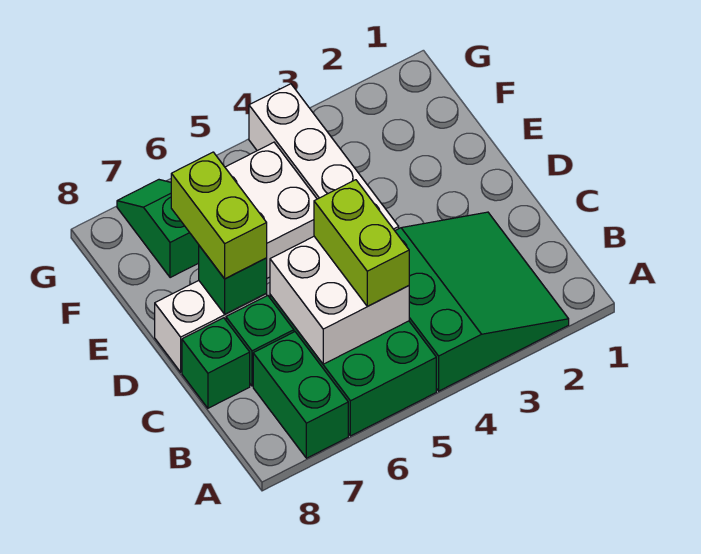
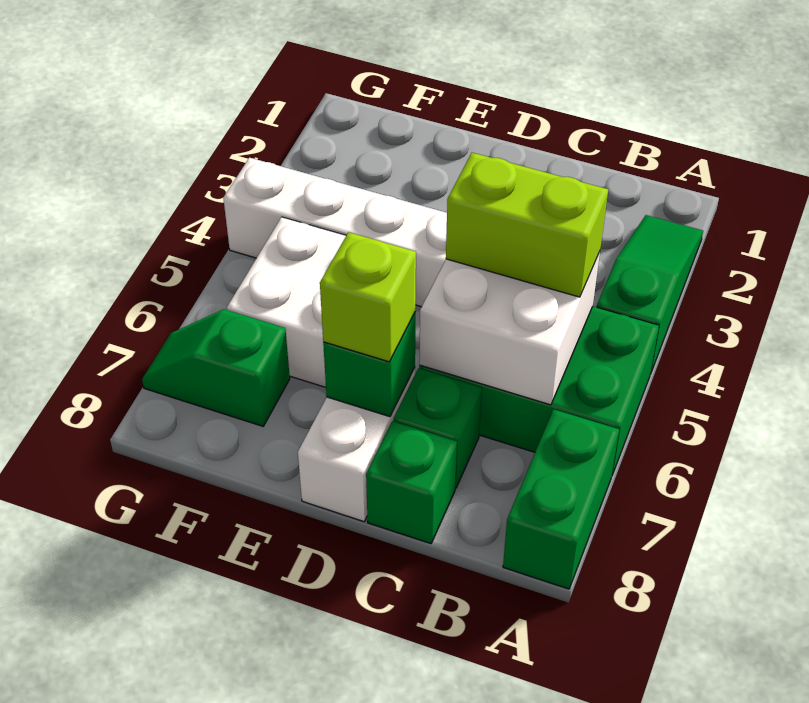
green slope A2:C4 level 1 top 4 -> green slope A2:A4 level 1 top 4
green brick A7:B7 level 1 -> green brick A7:A8 level 1
lime brick D7:E7 level 3 -> lime brick D7 level 3

